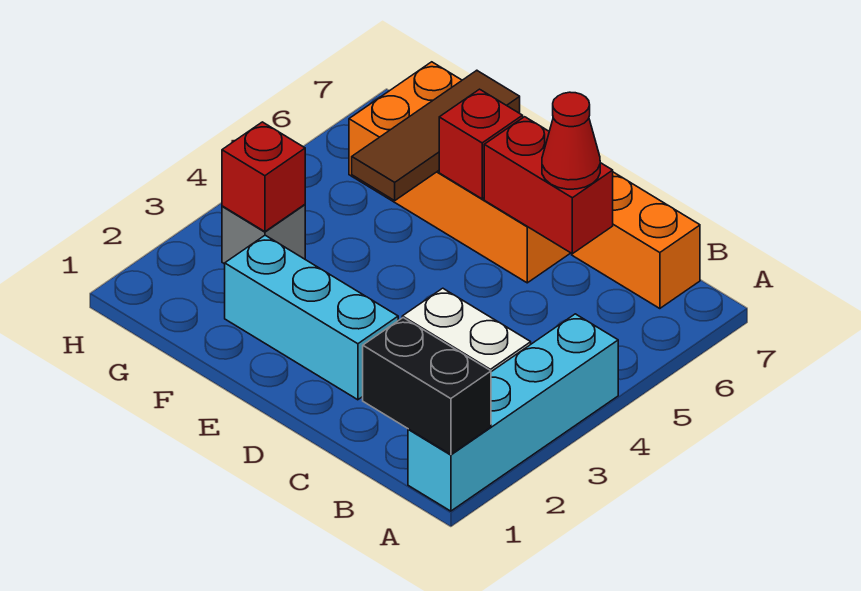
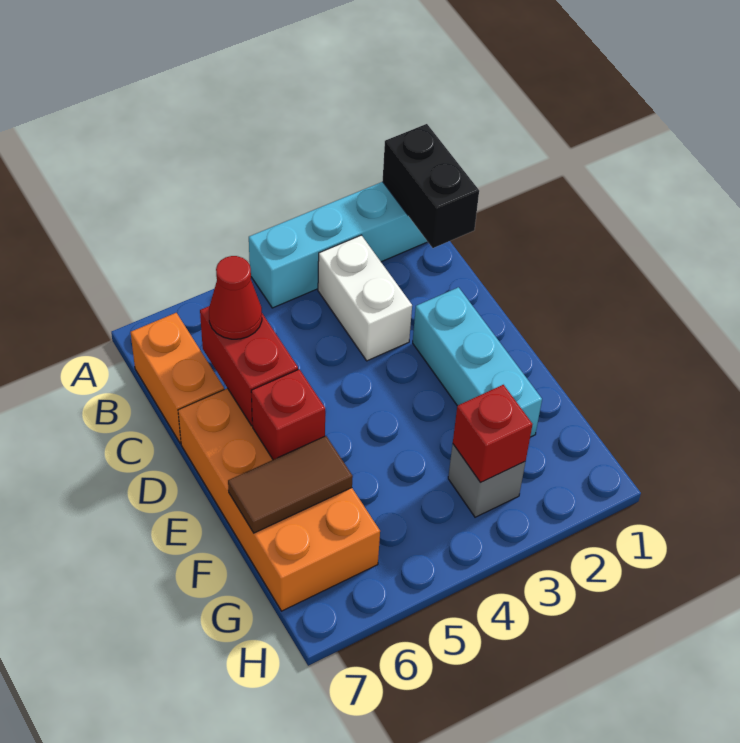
brown tile F5:F7 level 2 -> brown tile F6:F7 level 2

